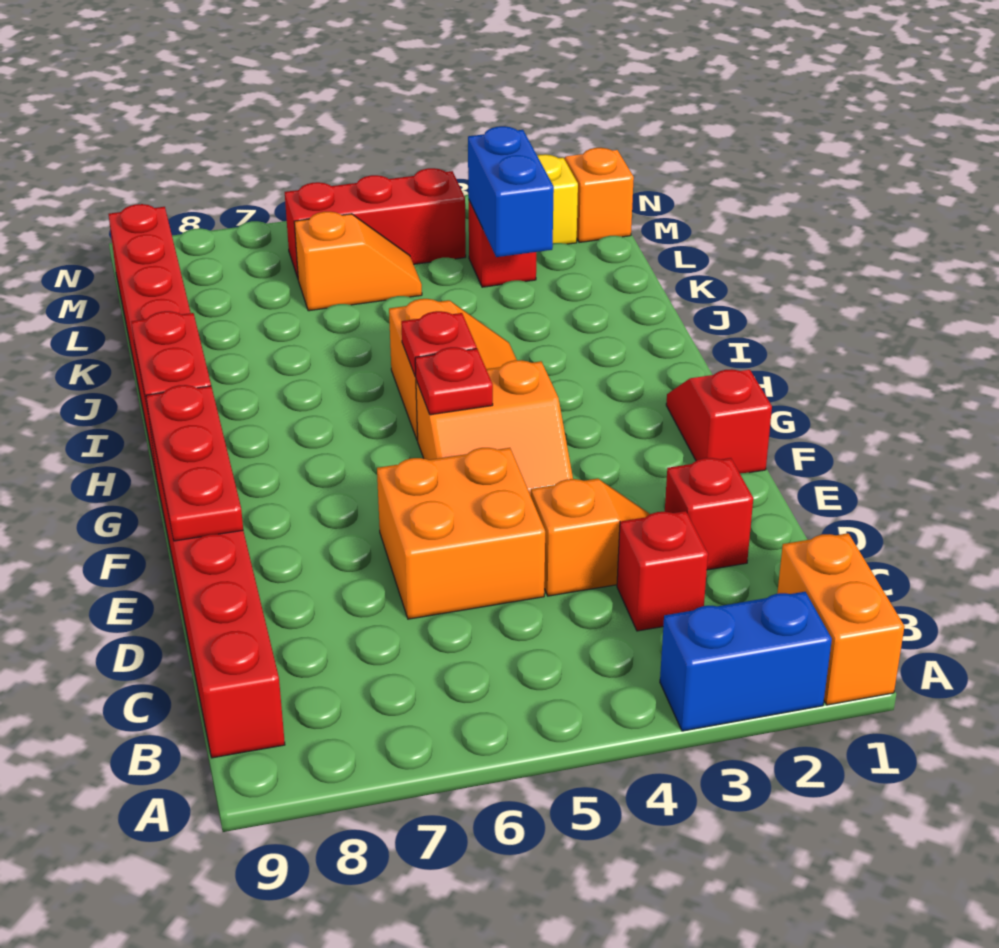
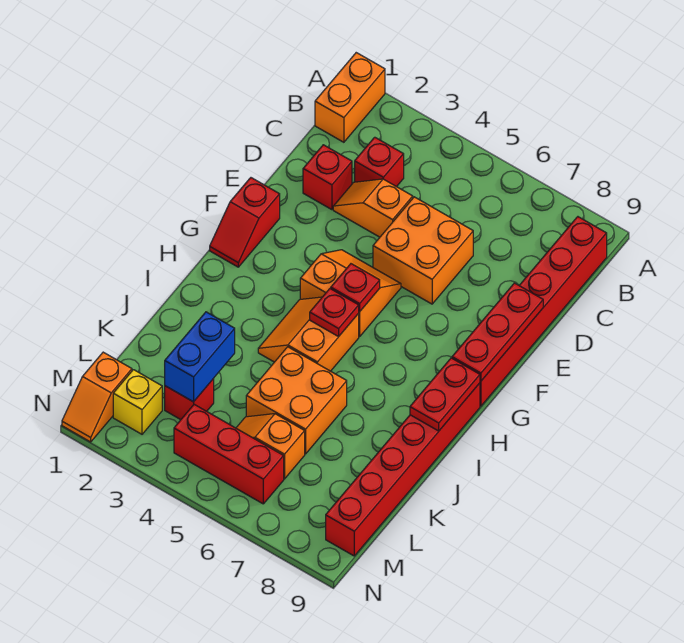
blue brick A2:A3 level 1 -> none
none -> orange brick J5:K6 level 1

